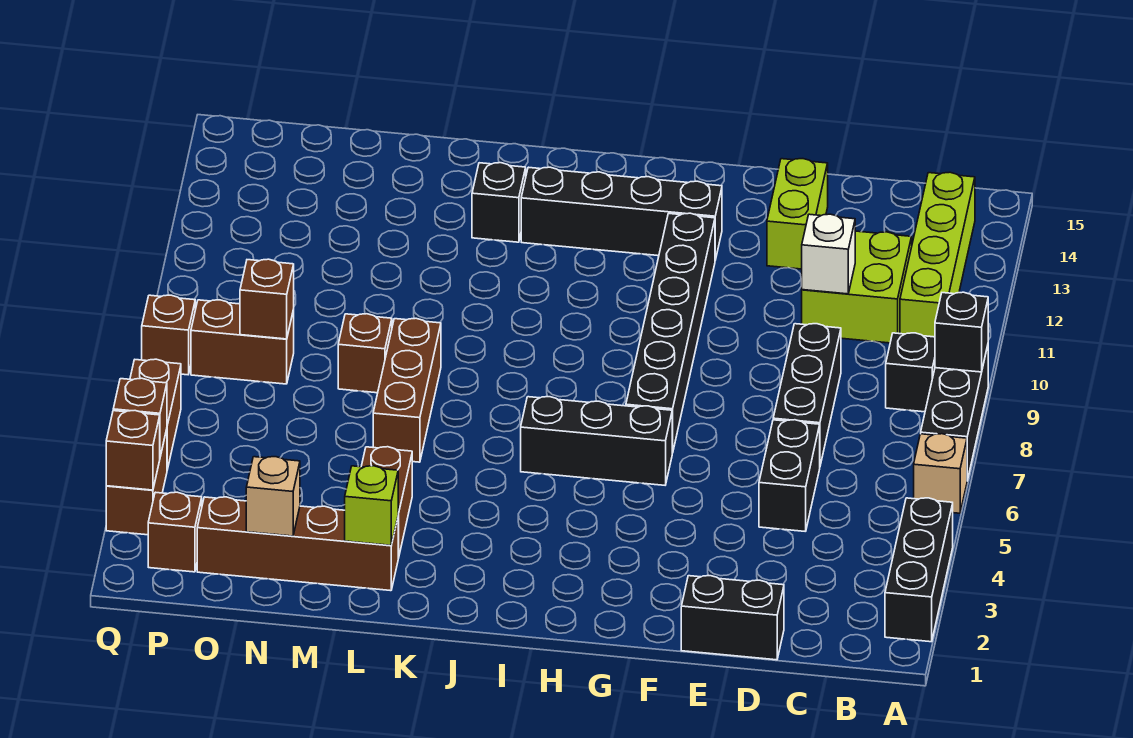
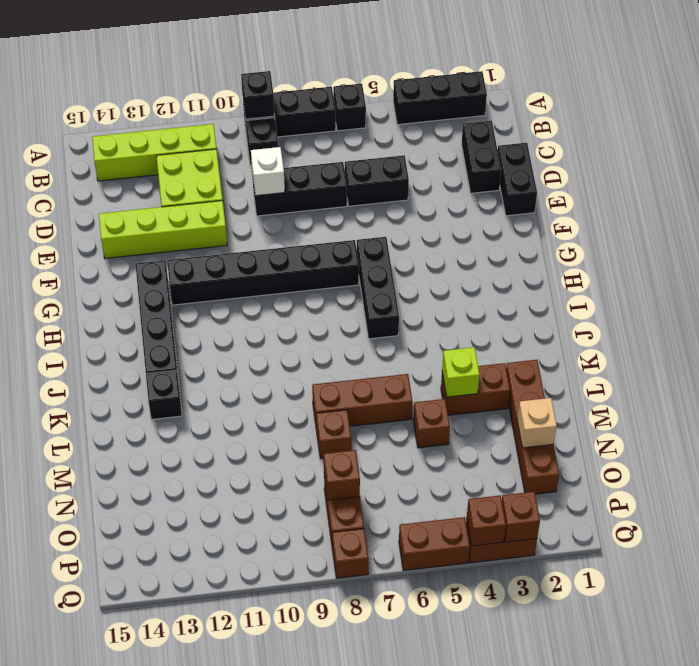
tan brick A6 level 1 -> black brick A6 level 1
none -> black brick C2:D2 level 1
white brick D11 level 2 -> white brick D9 level 2
lime brick E13:E14 level 1 -> lime brick E11:E14 level 1
lime brick L2 level 2 -> lime brick L4 level 2
brown brick P2 level 1 -> brown brick M5 level 1

